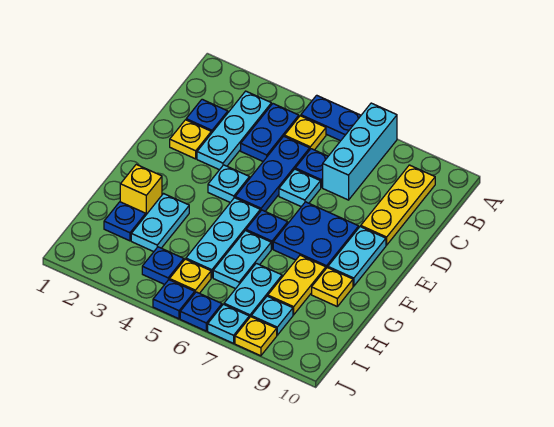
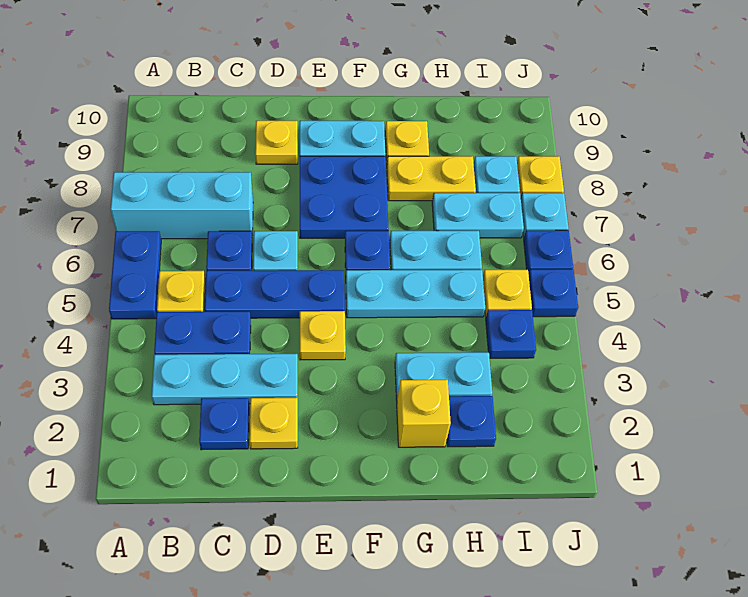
yellow plate B9:D9 level 1 -> yellow plate D9 level 1
cyan plate E4 level 1 -> yellow plate E4 level 1

